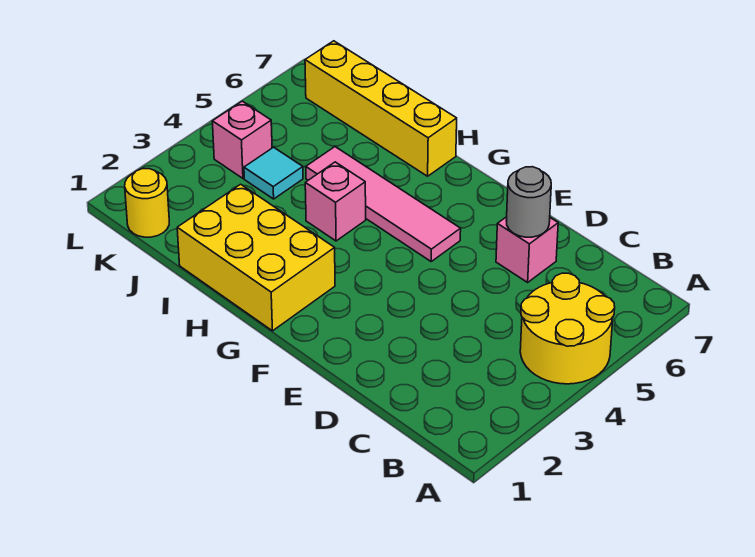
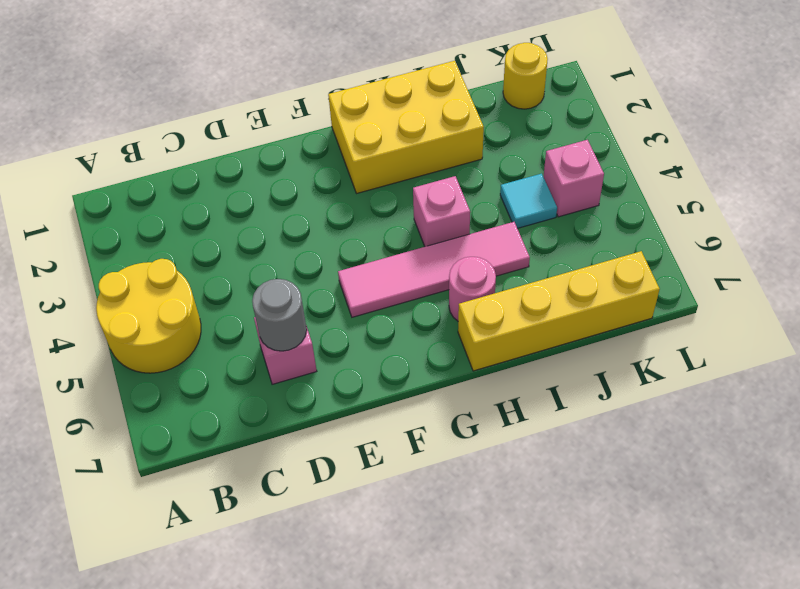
none -> pink round brick H6 level 1

